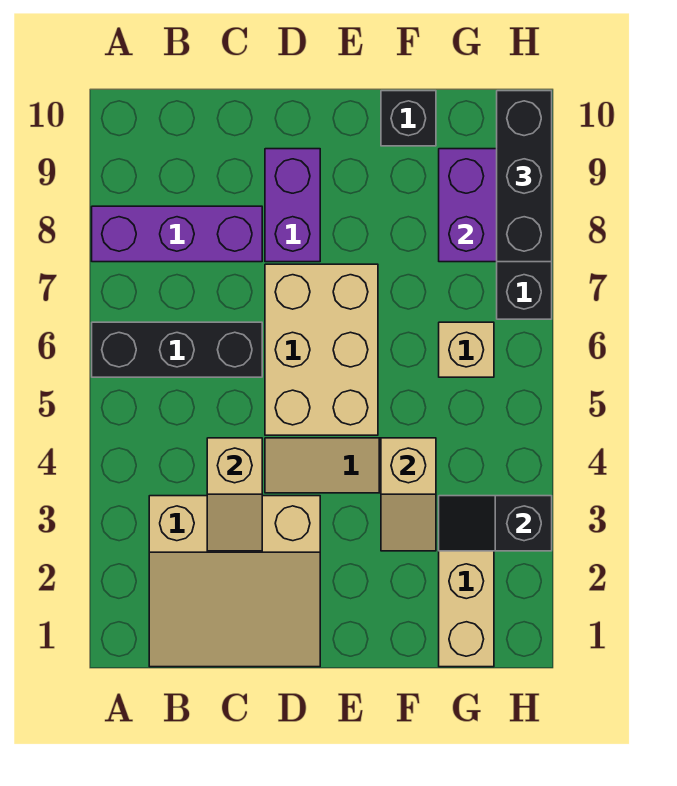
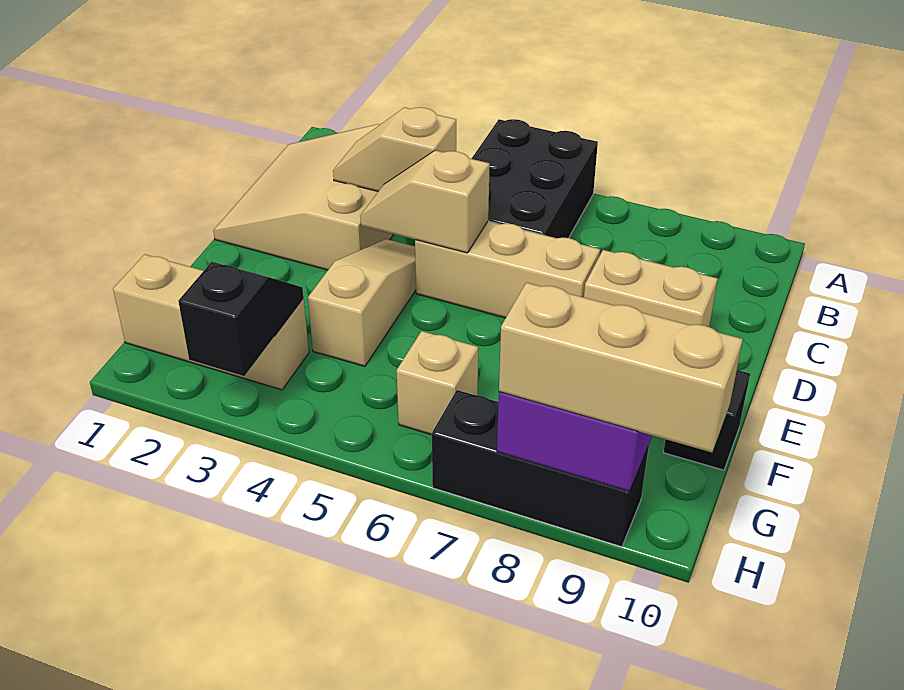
black brick A6:C6 level 1 -> black brick A5:C6 level 1
purple brick A8:C8 level 1 -> none
tan brick D5:E7 level 1 -> tan brick D5:D7 level 1
purple brick D8:D9 level 1 -> tan brick D8:D9 level 1
tan slope F3:F4 level 2 top 4 -> tan slope D4:D5 level 2 top 5
black brick H8:H10 level 3 -> tan brick H8:H10 level 3

